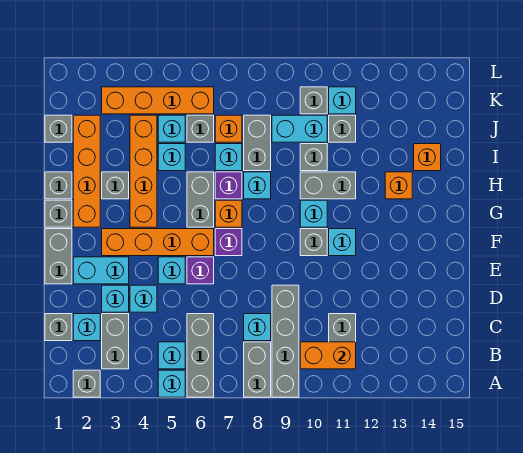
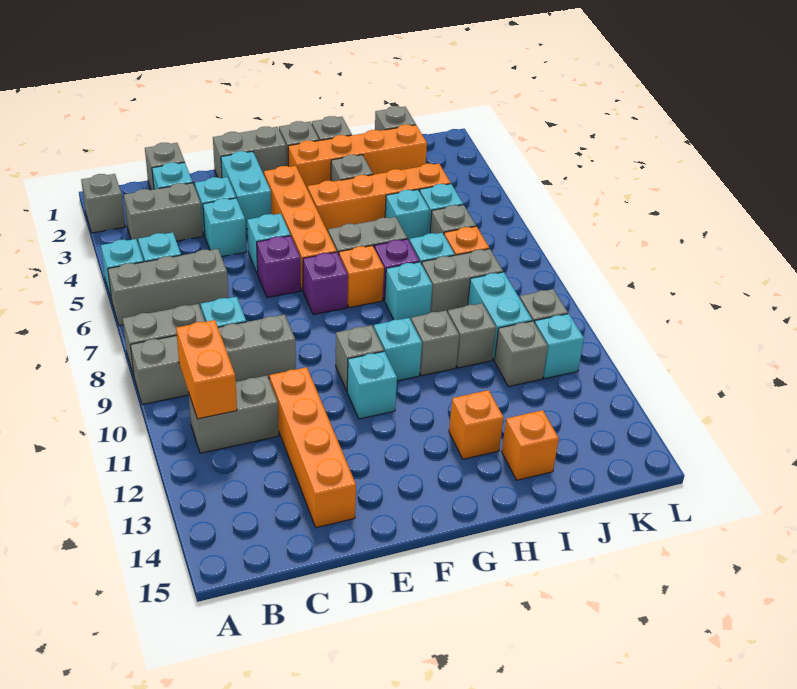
grey brick H10:H11 level 1 -> grey brick H10 level 1
orange brick K3:K6 level 1 -> orange brick D11:D14 level 1

